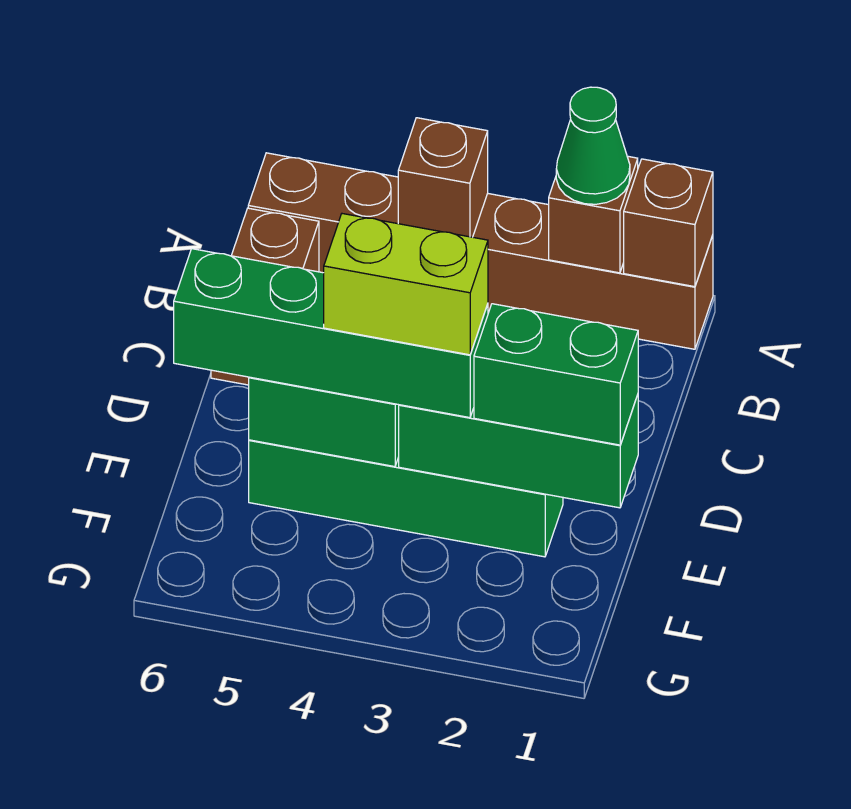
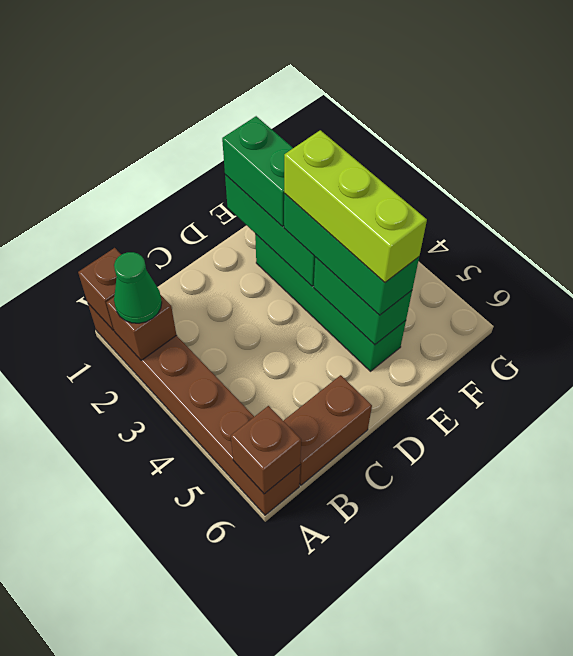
brown brick A4 level 2 -> brown brick A6 level 2
green brick E3:E6 level 3 -> green brick E3:E5 level 3
lime brick E3:E4 level 4 -> lime brick E3:E5 level 4

